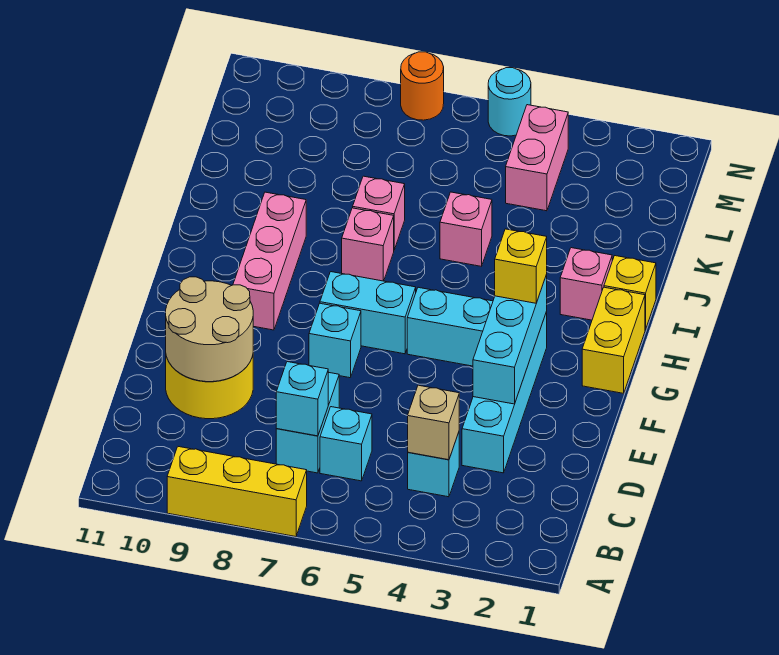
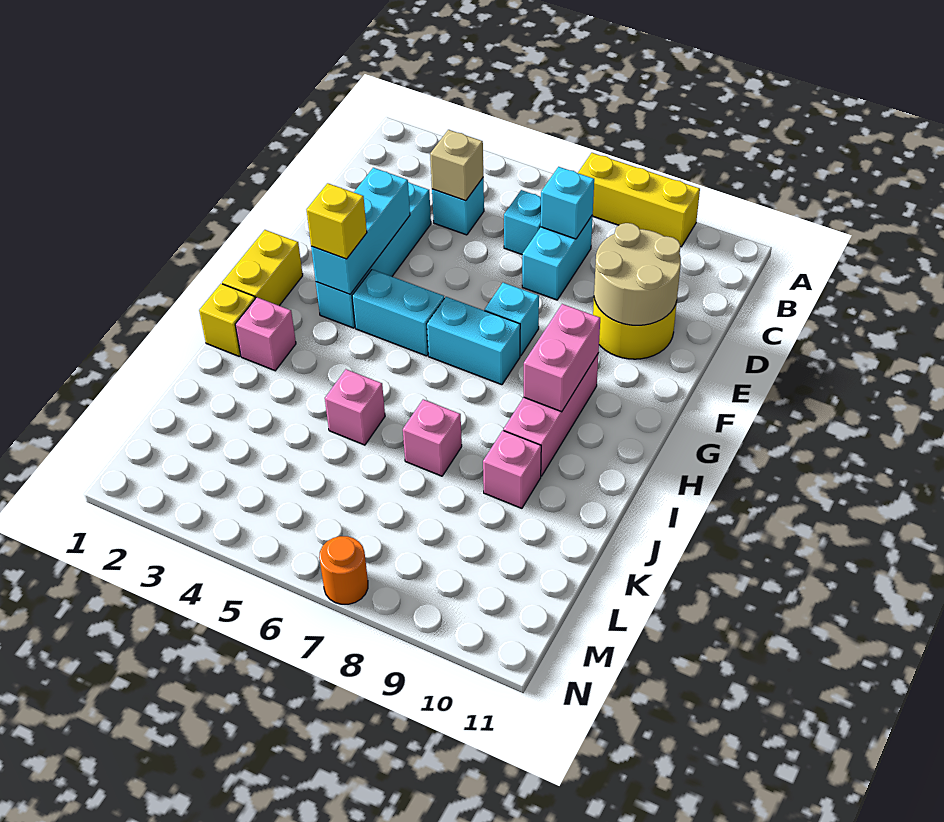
pink brick I7 level 1 -> pink brick J9 level 1
pink brick L4:M4 level 1 -> pink brick G9:H9 level 2
cyan round brick N5 level 1 -> none

